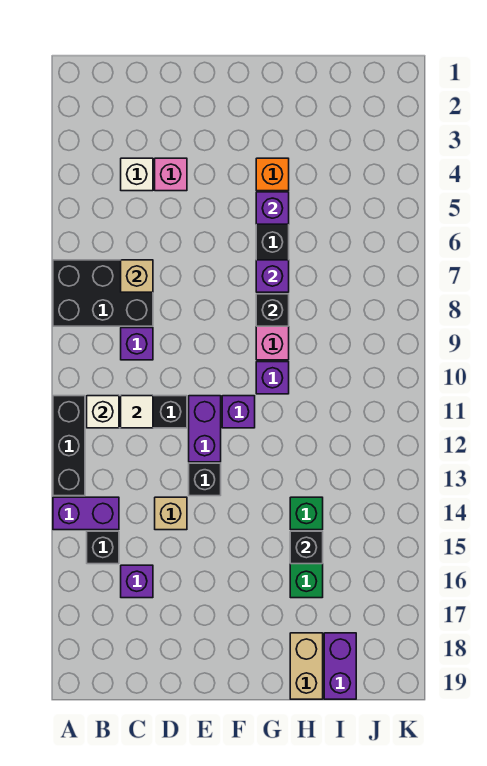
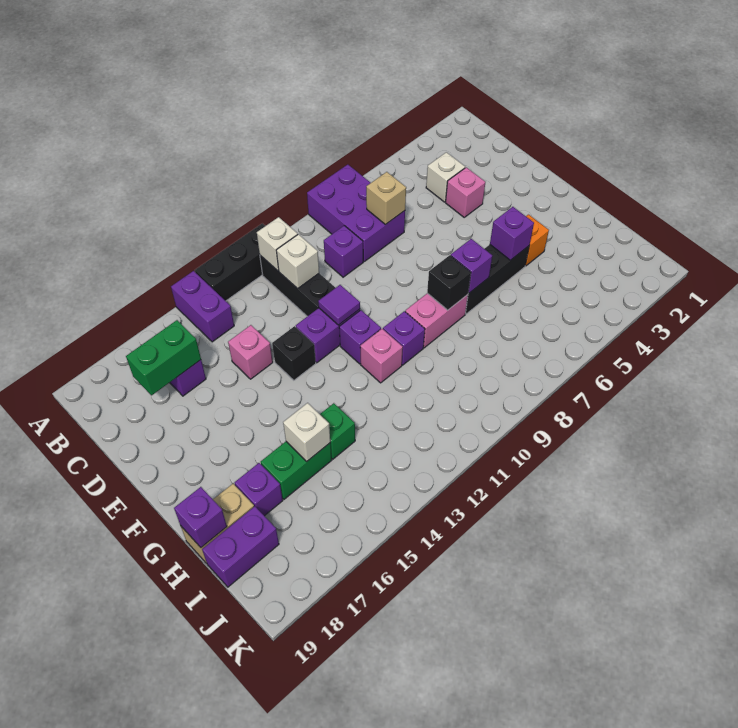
black brick A7:C8 level 1 -> purple brick A7:C8 level 1
black brick B15 level 1 -> none
white tile C11 level 2 -> white brick C11 level 2
none -> green brick C16:C17 level 2
tan brick D14 level 1 -> pink brick D14 level 1
none -> purple tile E11 level 2
none -> pink brick G11 level 1
black brick H15 level 2 -> white brick H15 level 2
none -> purple brick H17 level 1
none -> purple brick H19 level 2

